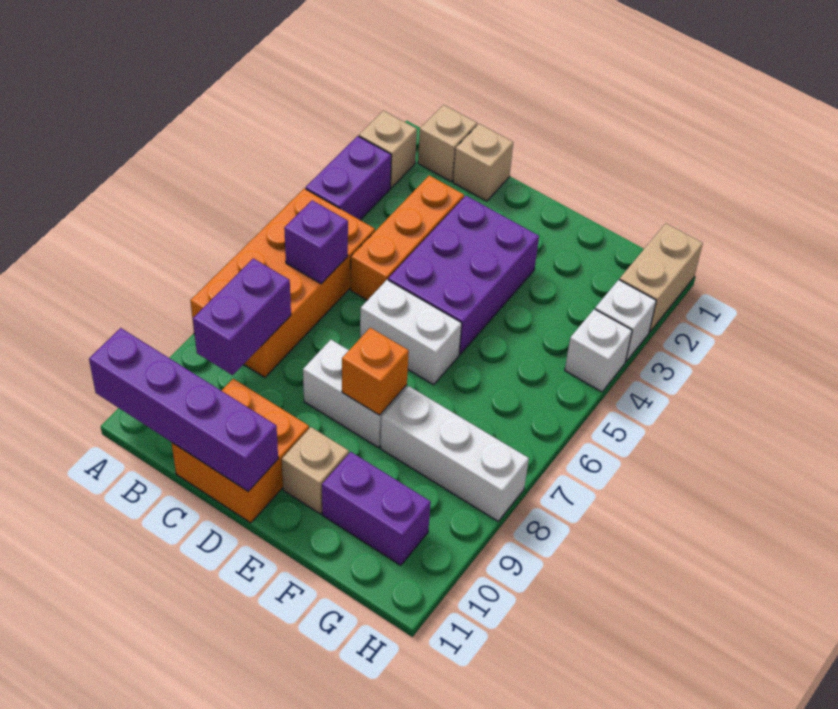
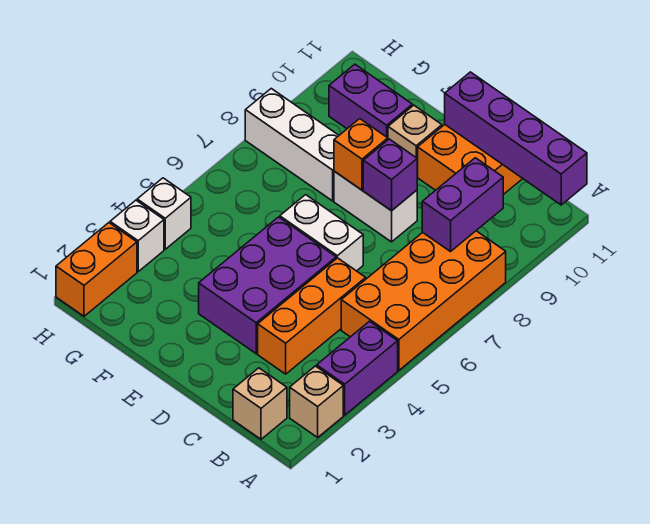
purple brick B6 level 2 -> purple brick D8 level 2
tan brick C1 level 1 -> none
tan brick H1:H2 level 1 -> orange brick H1:H2 level 1

